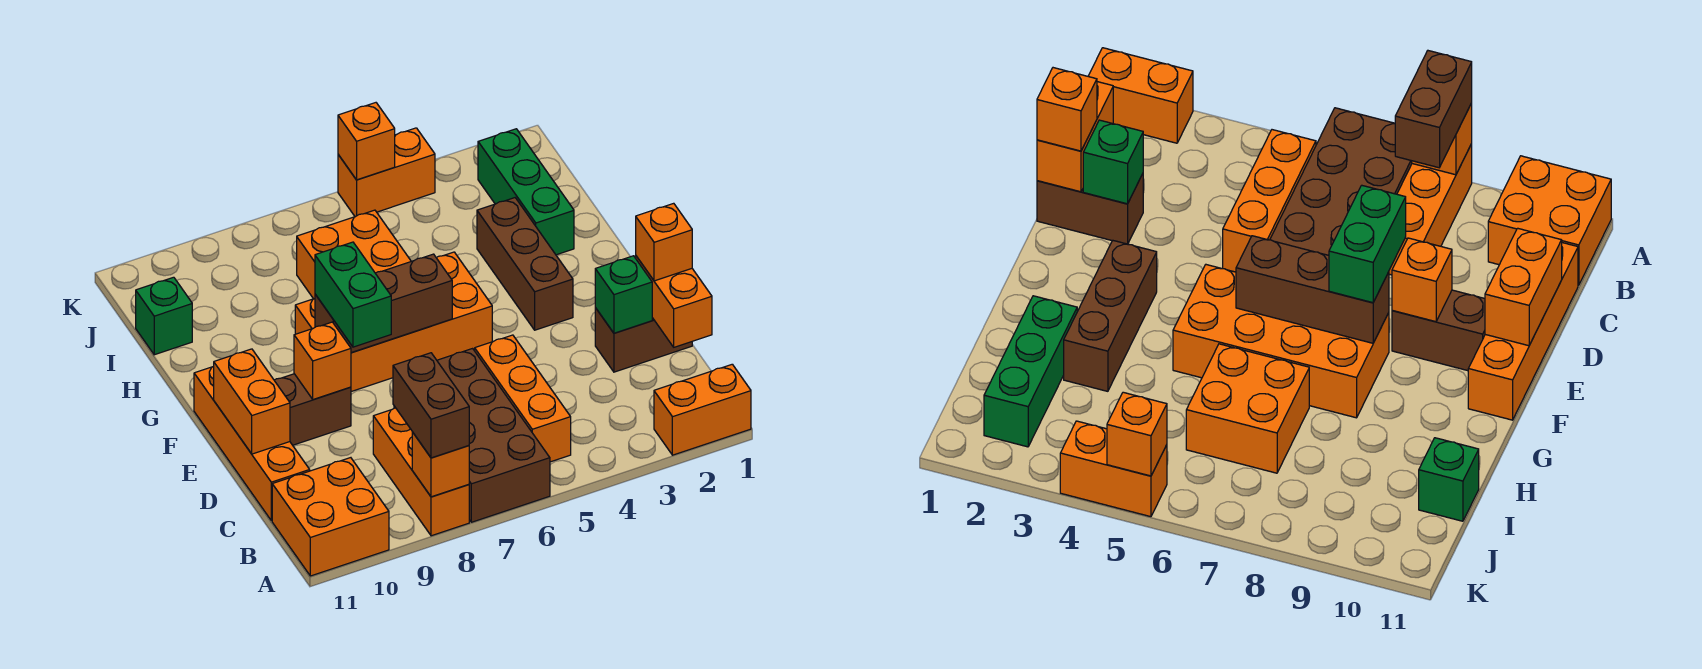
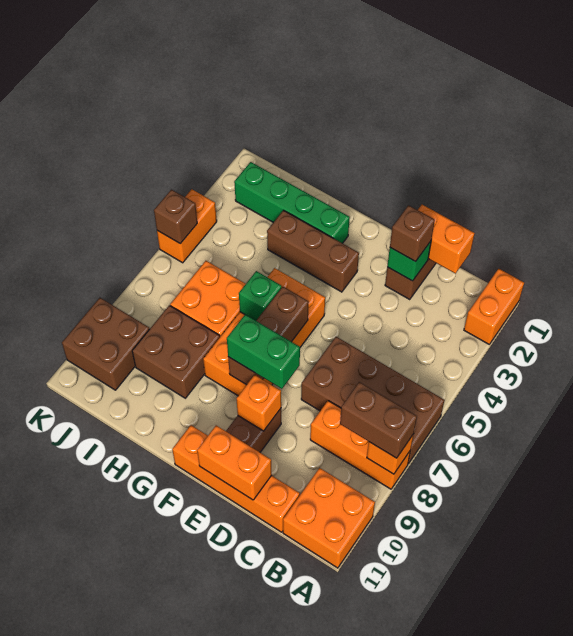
orange brick B5:D5 level 1 -> none
orange brick D1 level 3 -> none
none -> brown brick D2 level 3
green brick H2:J2 level 1 -> green brick G2:J2 level 1
none -> brown brick H8:I9 level 1
green brick I11 level 1 -> green brick G6 level 2
none -> brown brick J9:K10 level 1
orange brick K5 level 2 -> brown brick K5 level 2

